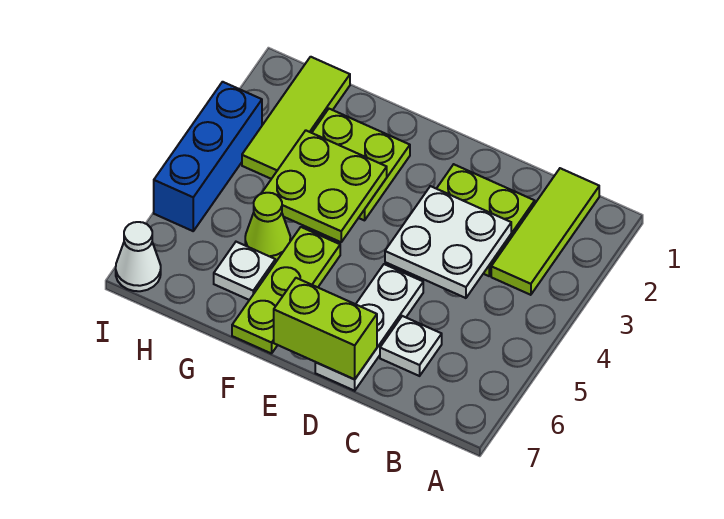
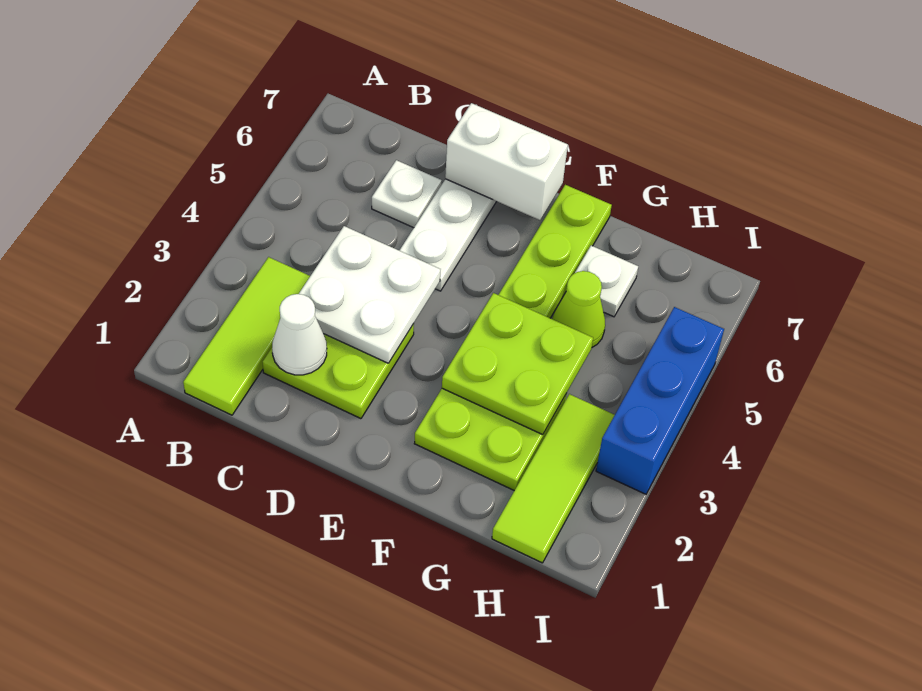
lime brick D7:E7 level 2 -> white brick D7:E7 level 2
white cone I7 level 1 -> white cone C2 level 2

